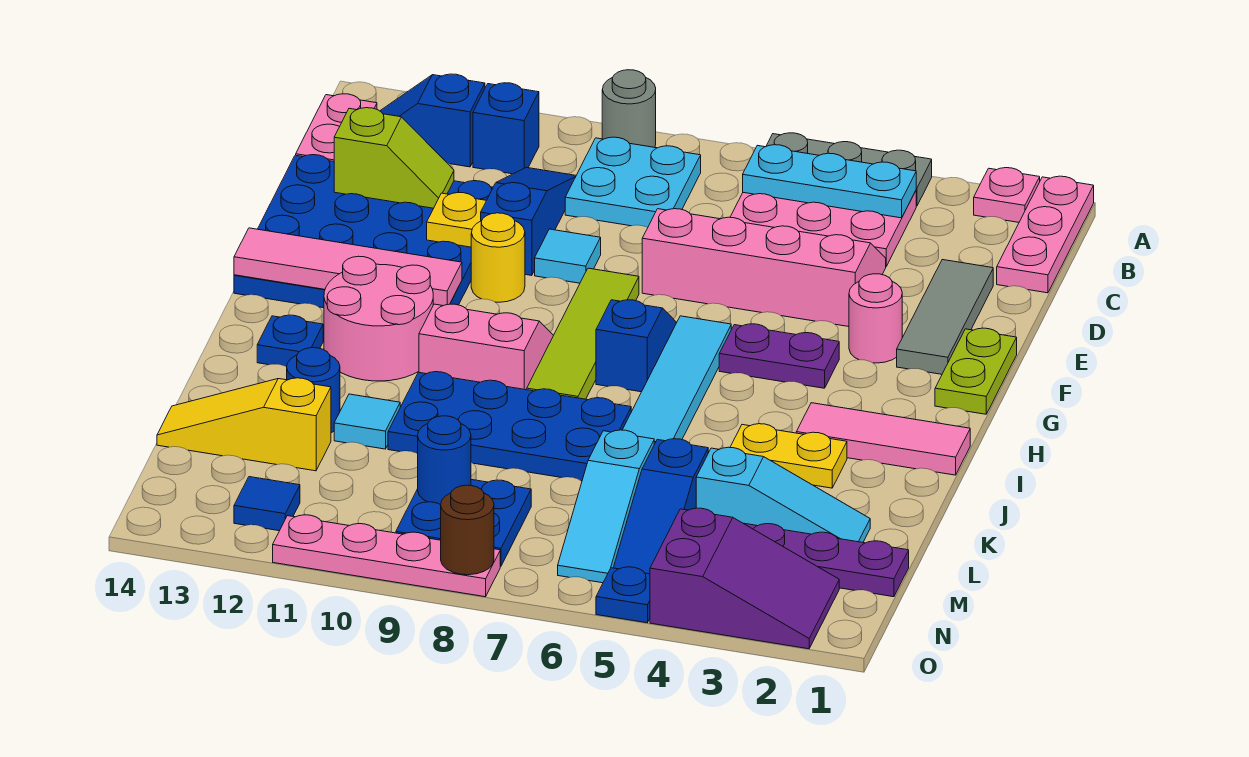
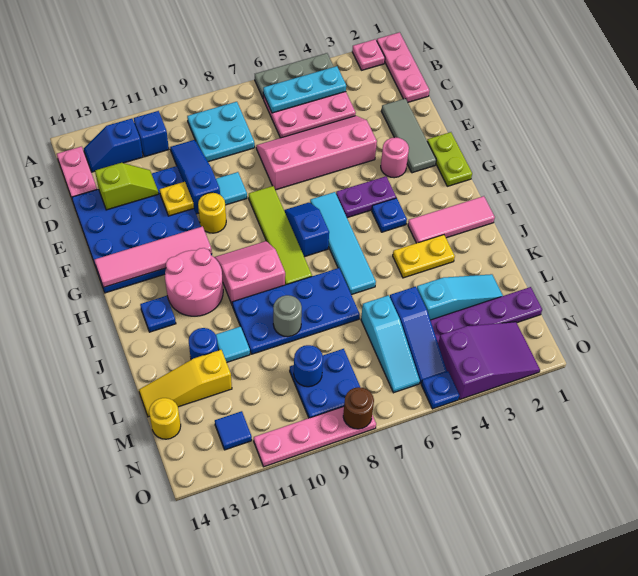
grey round brick A9 level 1 -> grey round brick K9 level 2
none -> blue plate H4 level 1
none -> yellow round brick M14 level 1

